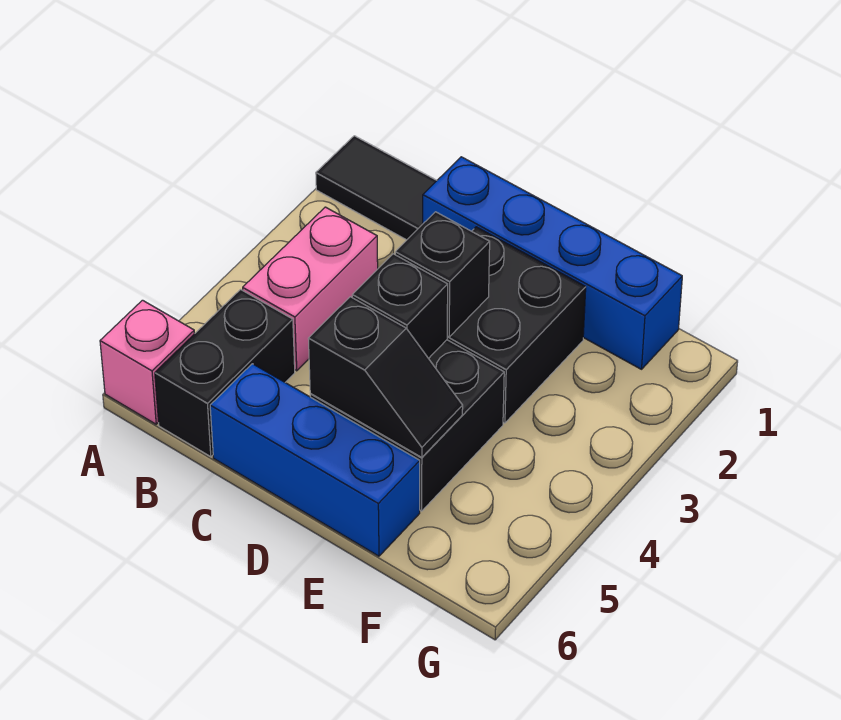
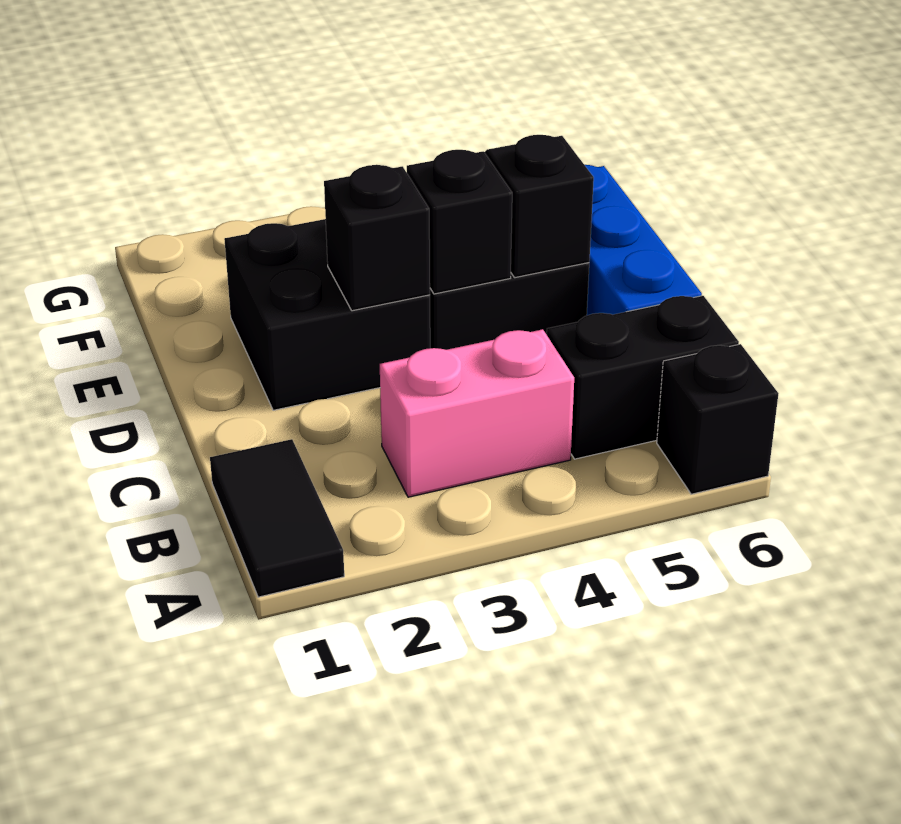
pink brick A6 level 1 -> black brick A6 level 1
blue brick C1:F1 level 1 -> none

